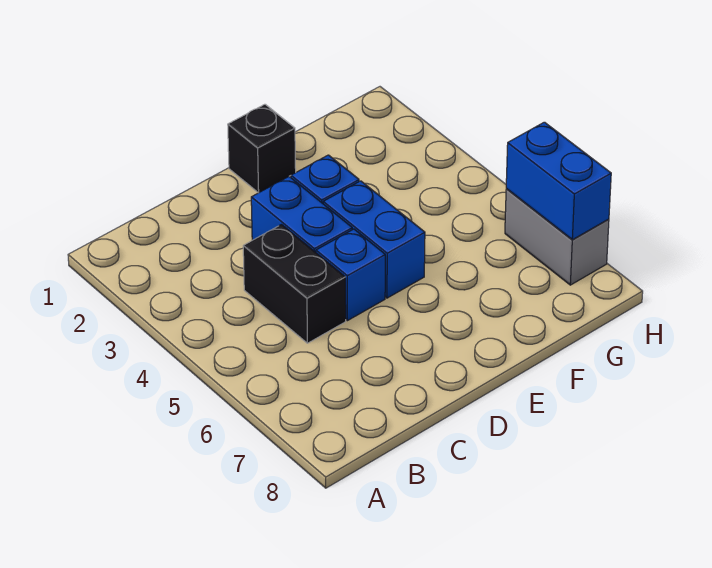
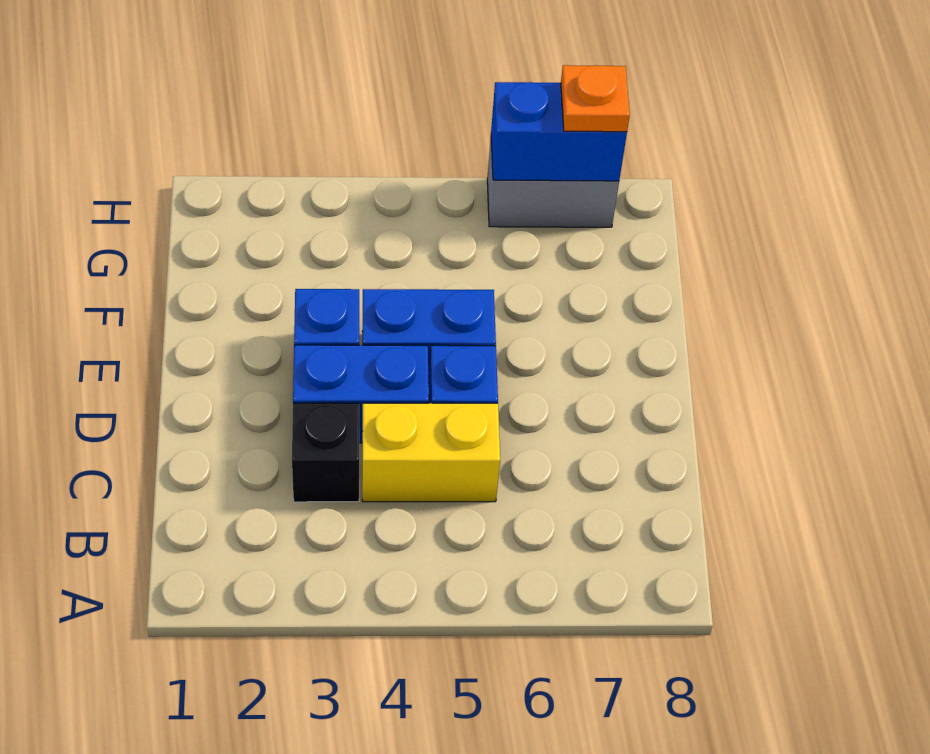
black brick C4:C5 level 1 -> yellow brick C4:C5 level 1
black brick E1 level 1 -> black brick C3 level 1
none -> orange plate H7 level 3

